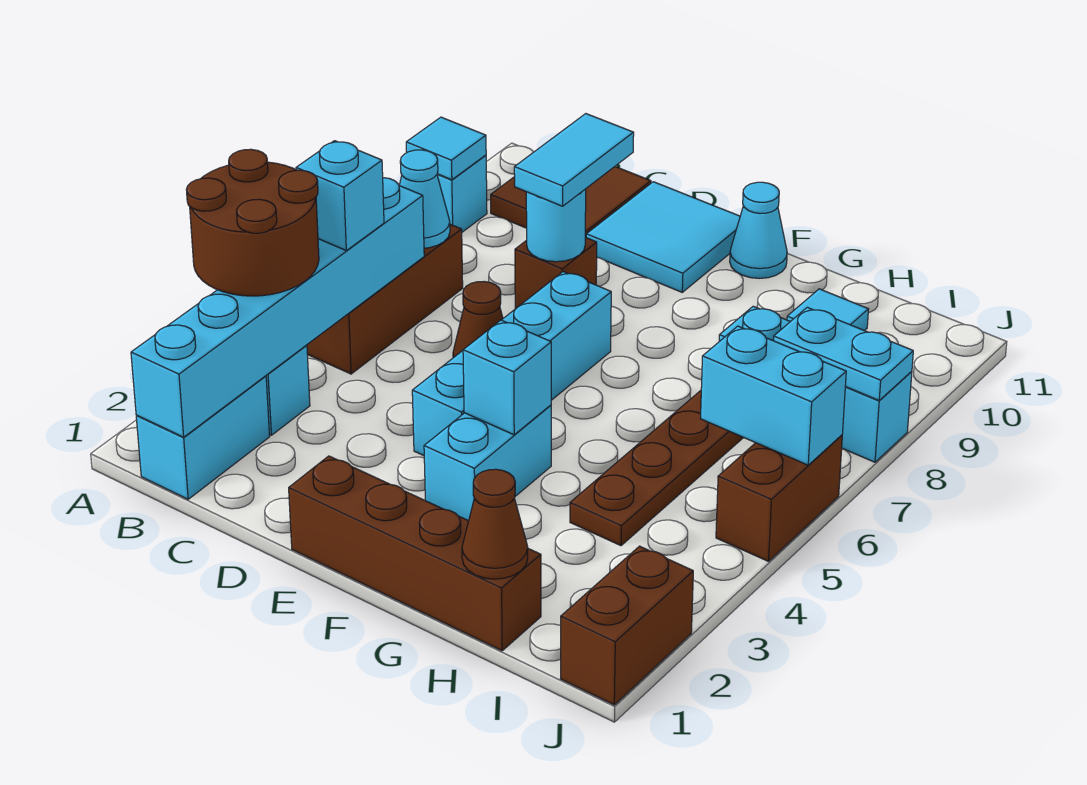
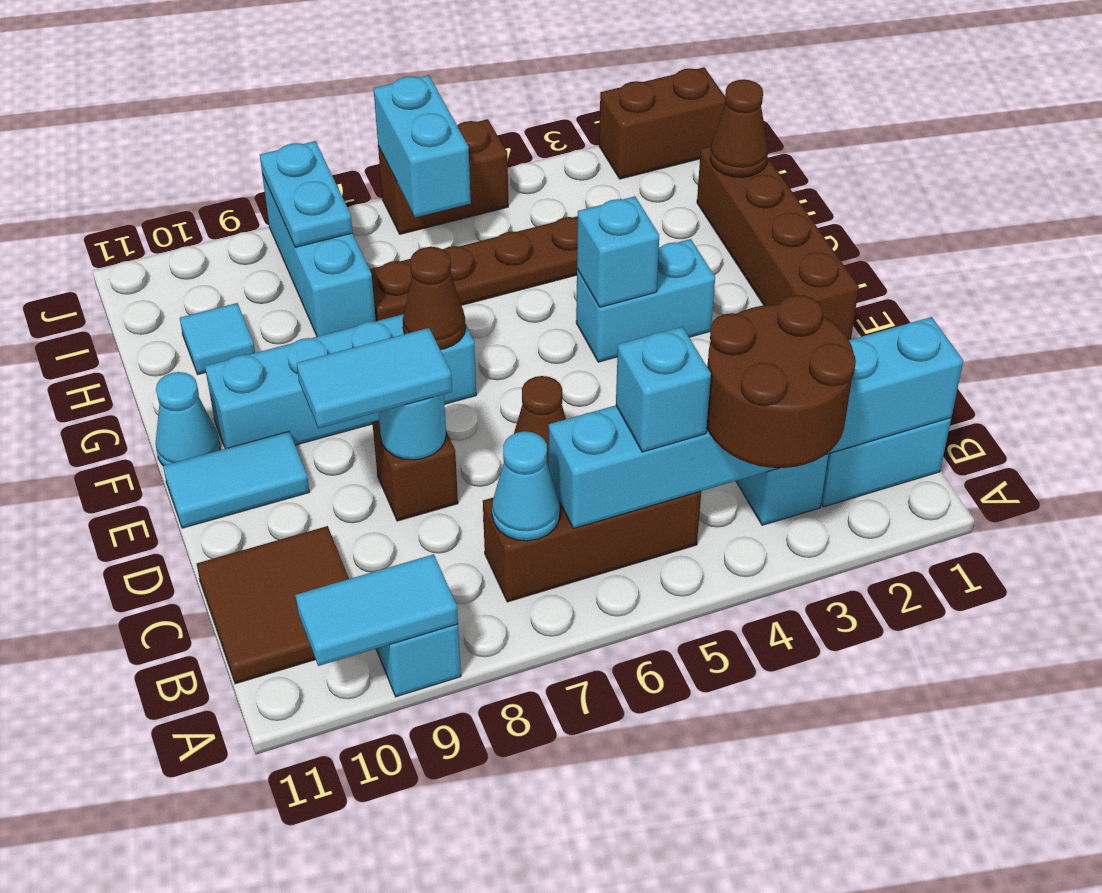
cyan tile A9 level 2 -> cyan tile A9:A10 level 2
cyan tile D10:E11 level 1 -> cyan tile E10:E11 level 1
cyan brick E4:E7 level 1 -> cyan brick F7:F10 level 1
none -> brown cone F7 level 2

